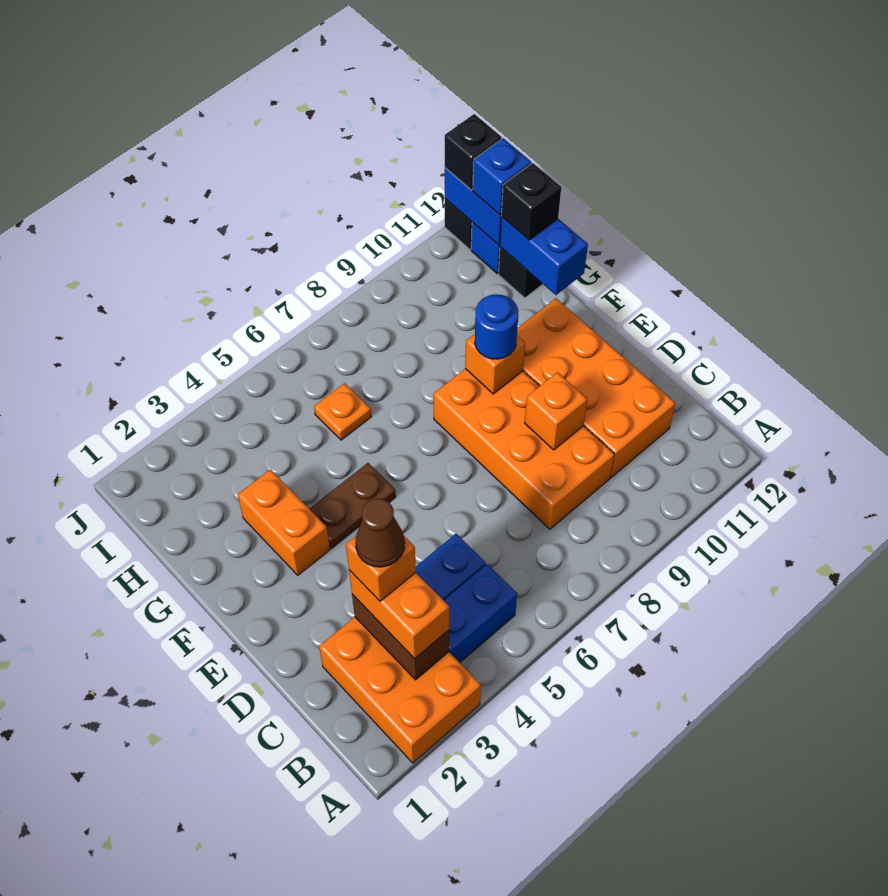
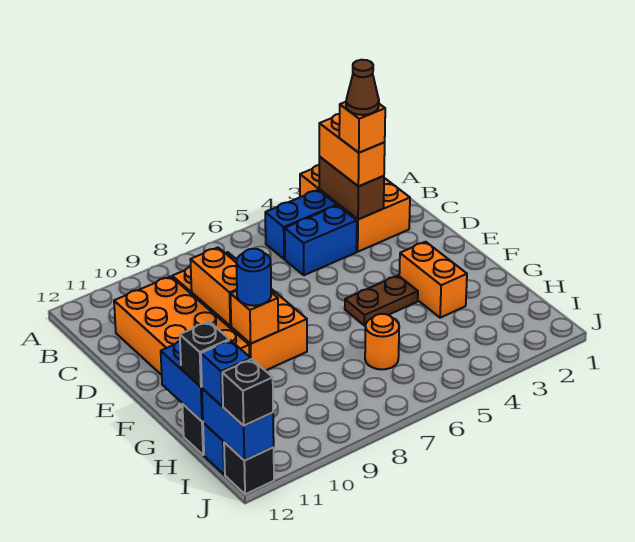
orange brick D9 level 2 -> orange brick D9:E9 level 2
orange plate H6 level 1 -> orange round brick H6 level 1

